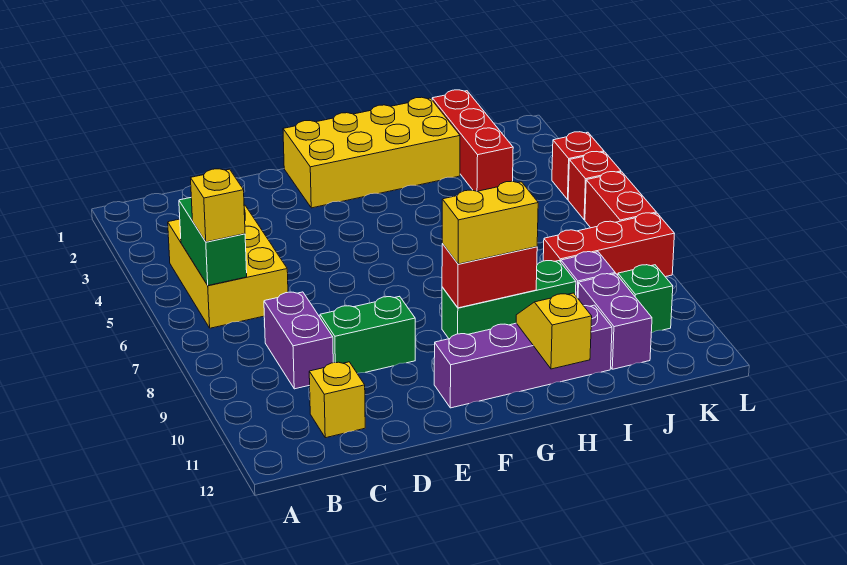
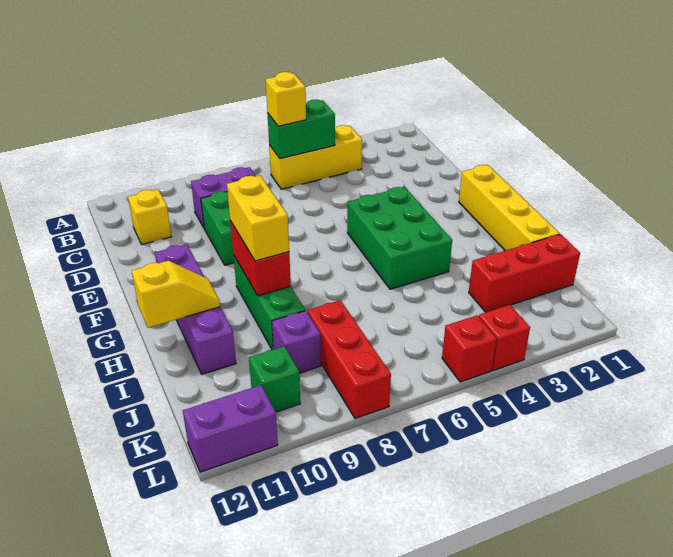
yellow brick B4:C6 level 1 -> yellow brick B4:B6 level 1
yellow brick F1:I2 level 1 -> yellow brick F1:I1 level 1
none -> green brick F4:H5 level 1
purple brick J10:J11 level 1 -> purple brick L11:L12 level 1
red brick L6:L7 level 1 -> none

